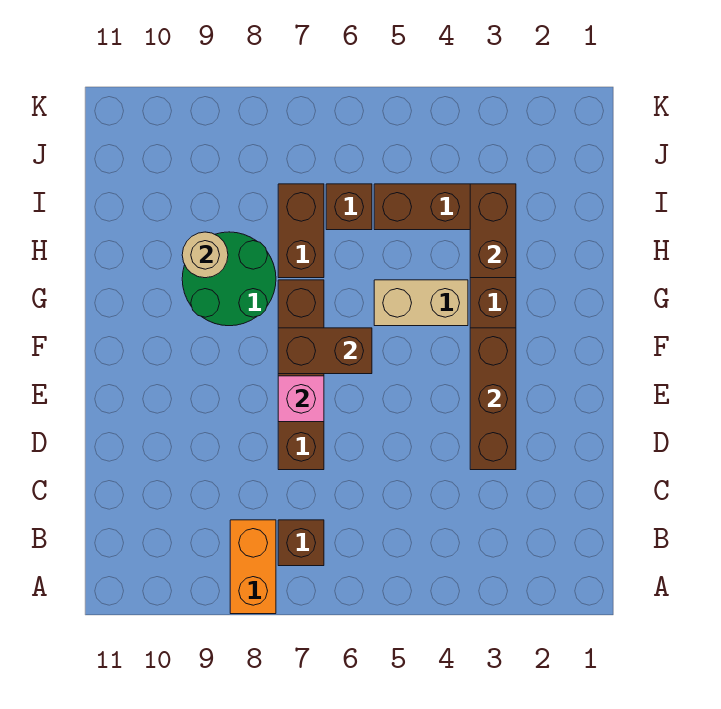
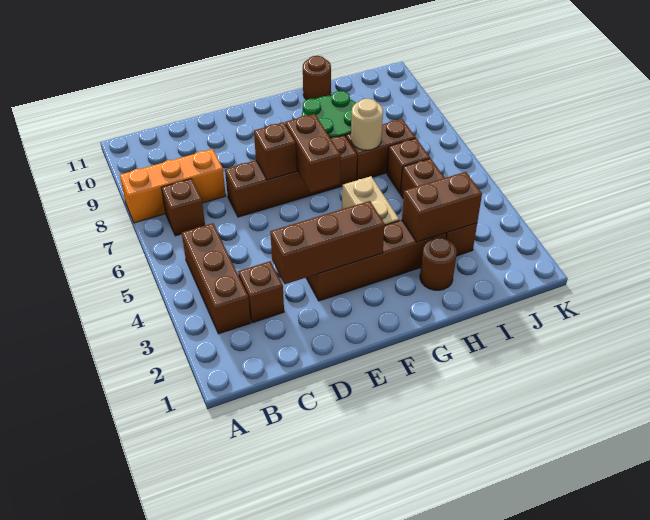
orange brick A8:B8 level 1 -> orange brick A8:C8 level 1
none -> brown brick B3:B5 level 1
none -> brown brick C3 level 1
pink brick E7 level 2 -> brown brick E7 level 2
none -> brown round brick H2 level 1
tan round brick H9 level 2 -> tan round brick H7 level 2
none -> brown round brick H11 level 1

